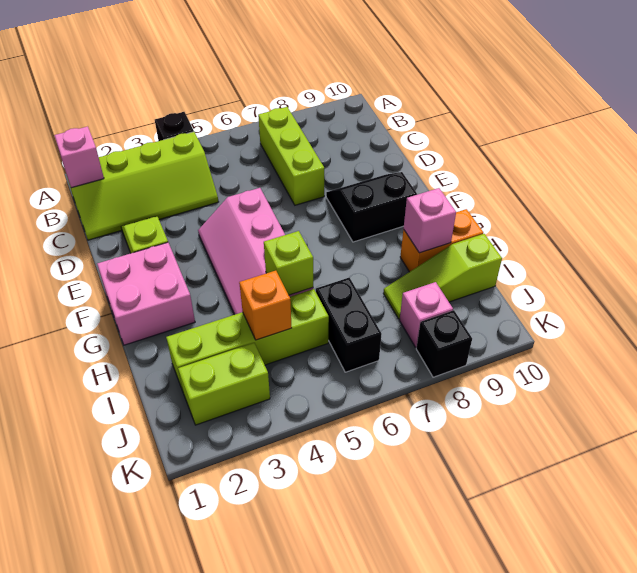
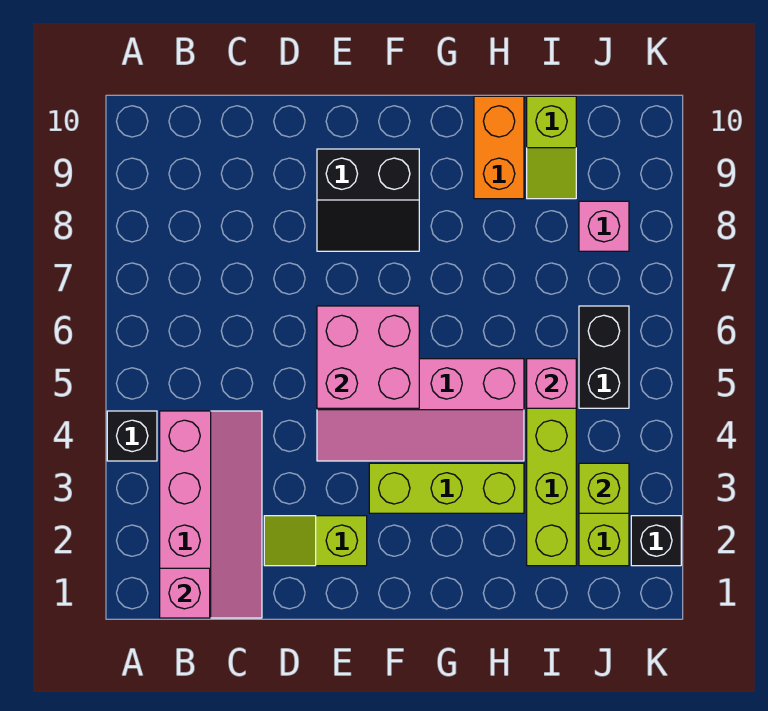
lime slope B1:C4 level 1 top B -> pink slope B1:C4 level 1 top B
lime brick B7:D7 level 1 -> lime brick F3:H3 level 1
black slope E8:F9 level 1 top F -> black slope E8:F9 level 1 top 9
pink brick F1:G2 level 1 -> pink brick E5:F6 level 2
lime brick H5 level 2 -> lime brick J3 level 2
pink brick H9 level 2 -> pink brick I5 level 2
orange brick I4 level 2 -> none
black brick I6:J6 level 1 -> black brick J5:J6 level 1
lime slope I8:I10 level 1 top 10 -> lime slope I9:I10 level 1 top 10
black brick K8 level 1 -> black brick K2 level 1

